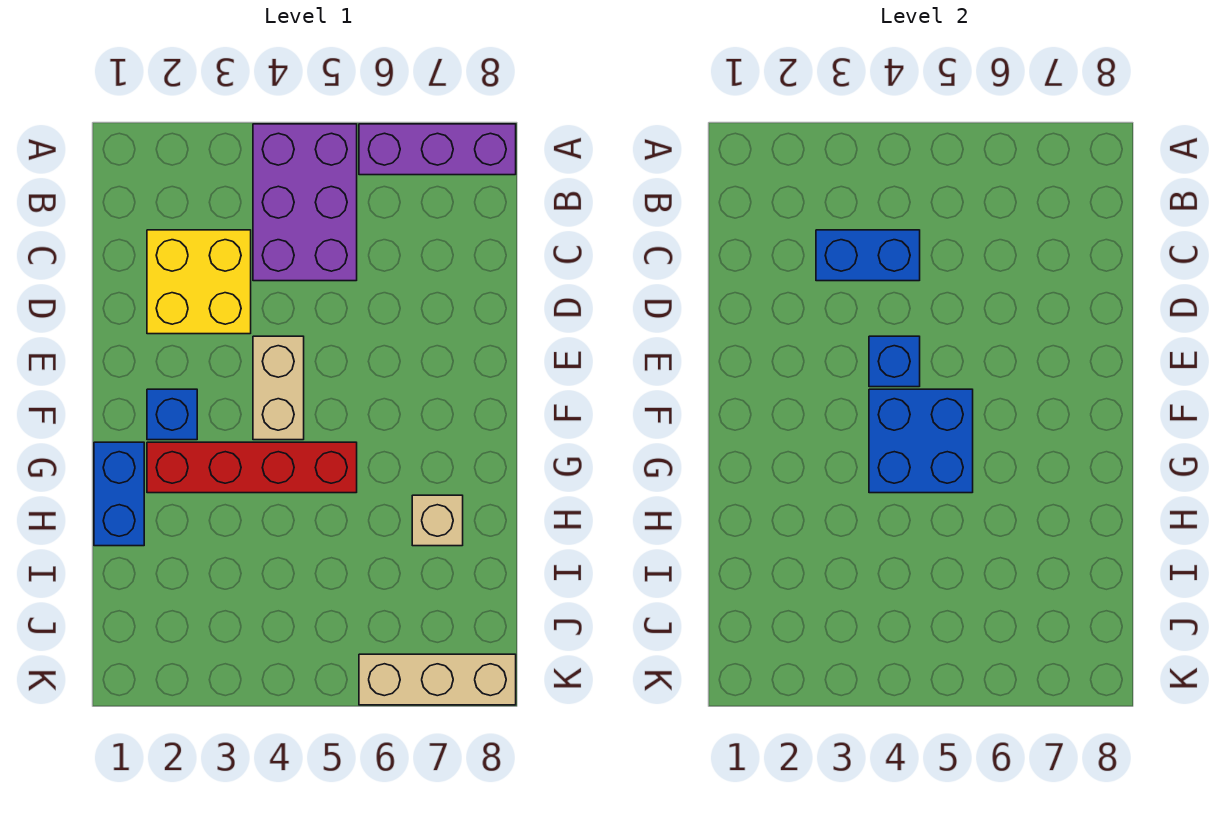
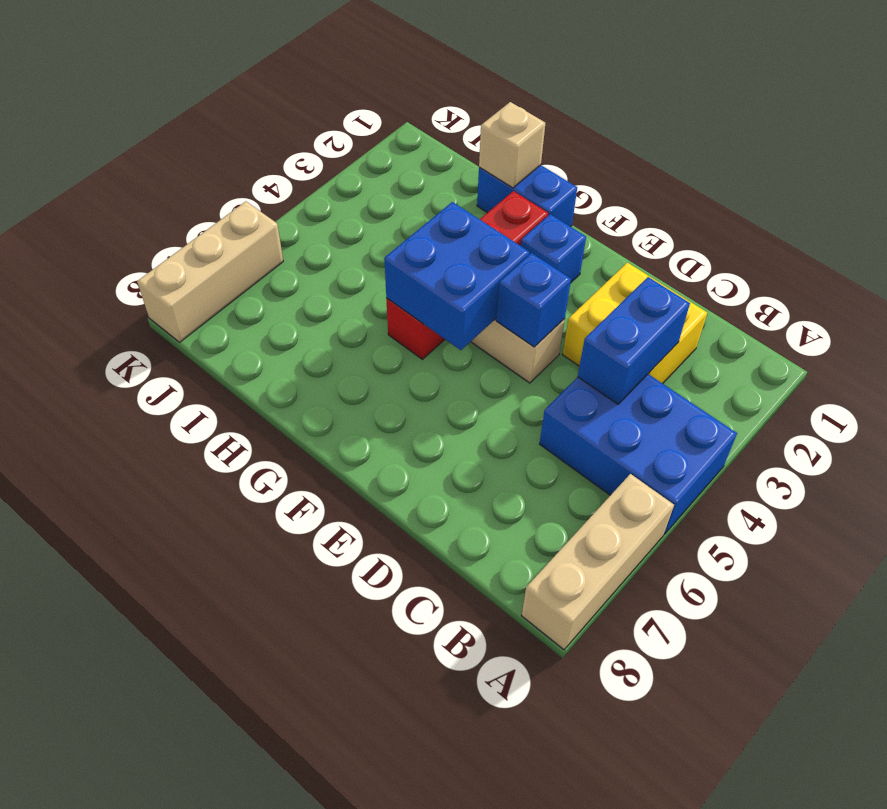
purple brick A4:C5 level 1 -> blue brick A4:C5 level 1
purple brick A6:A8 level 1 -> tan brick A6:A8 level 1
tan brick H7 level 1 -> tan brick H1 level 2

